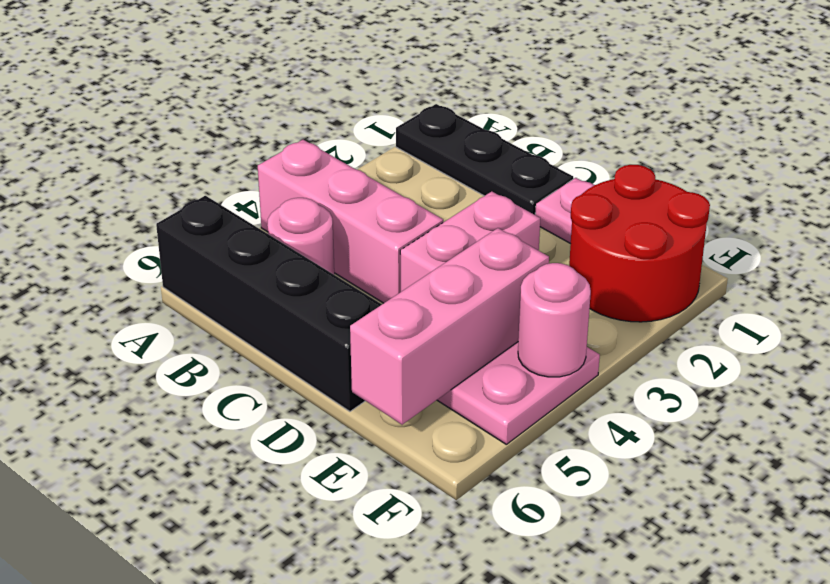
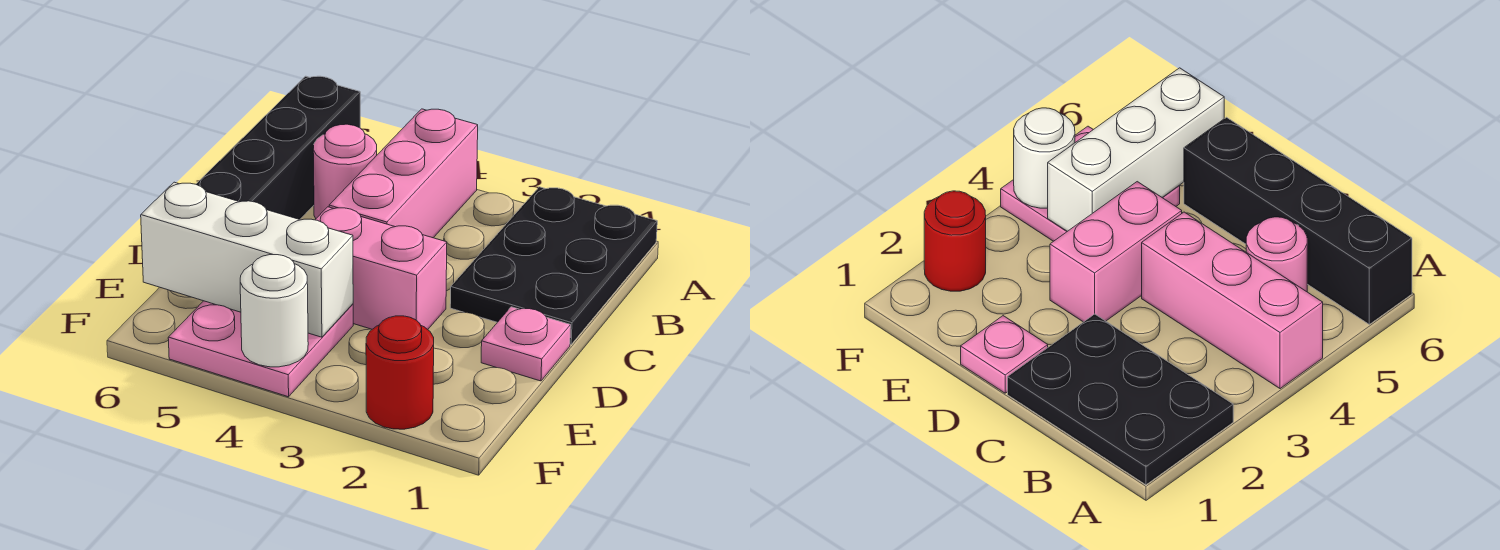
black plate A1:C1 level 1 -> black plate A1:C2 level 1
red round brick E1:F2 level 1 -> red round brick F2 level 1
pink brick E4:E6 level 2 -> white brick E4:E6 level 2
pink round brick F4 level 2 -> white round brick F4 level 2

